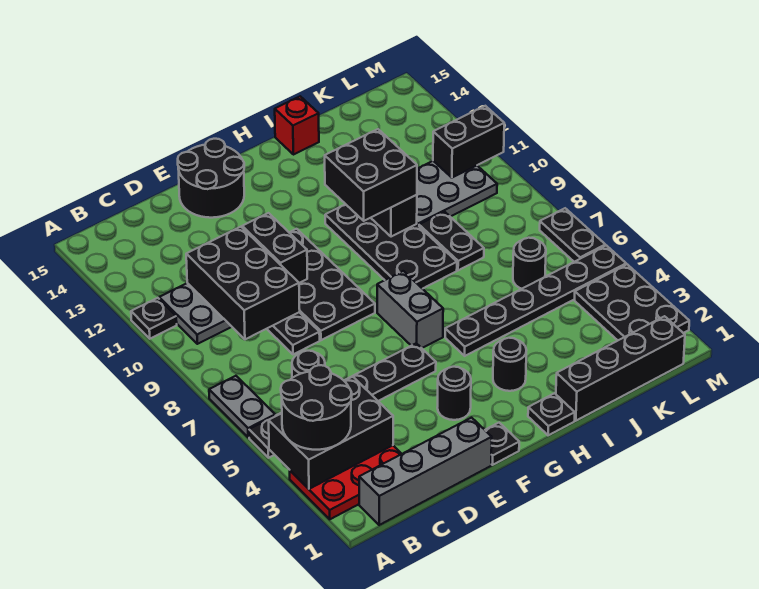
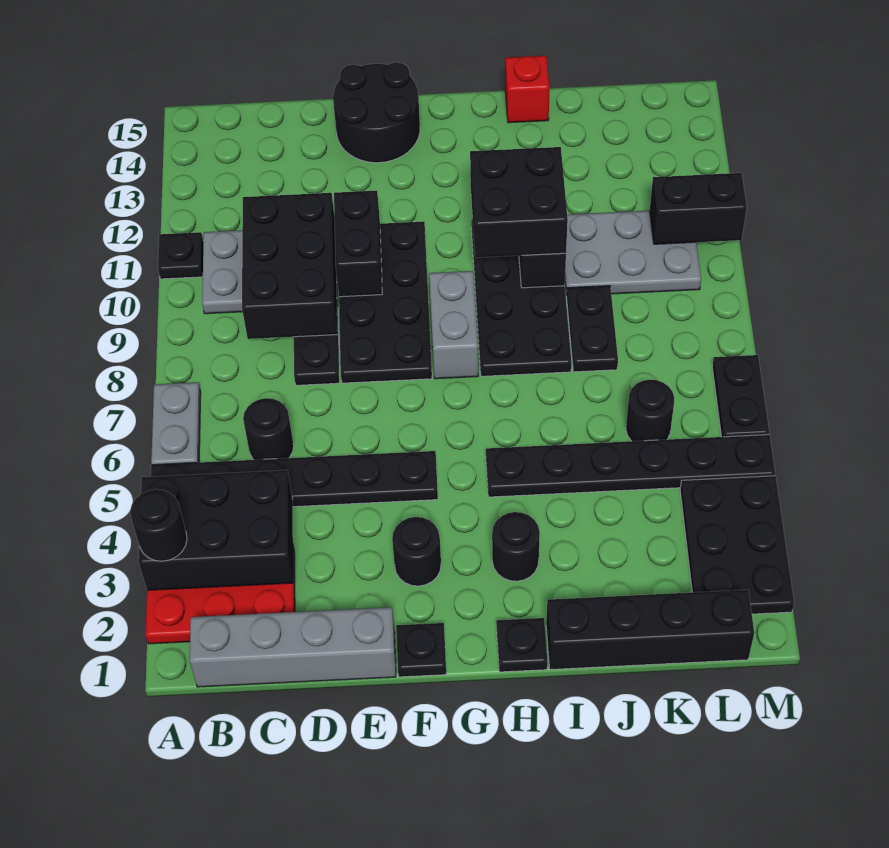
black round brick A3:B4 level 3 -> black round brick A3 level 3
grey brick G6:G7 level 1 -> grey brick G8:G9 level 1

